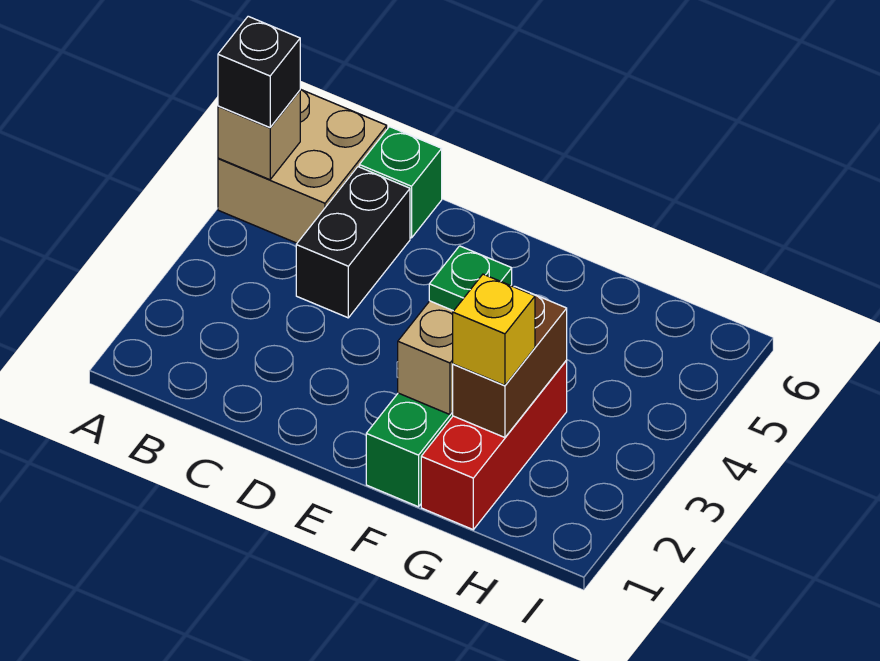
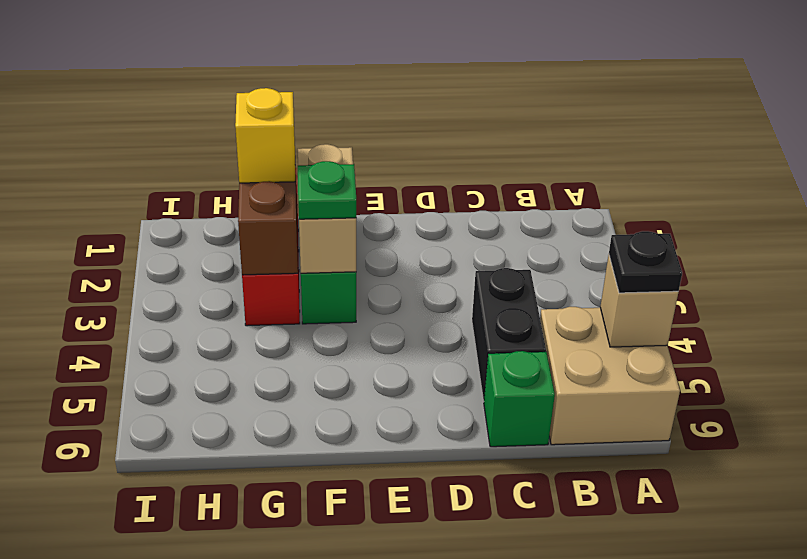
black brick A5 level 3 -> black plate A5 level 3

